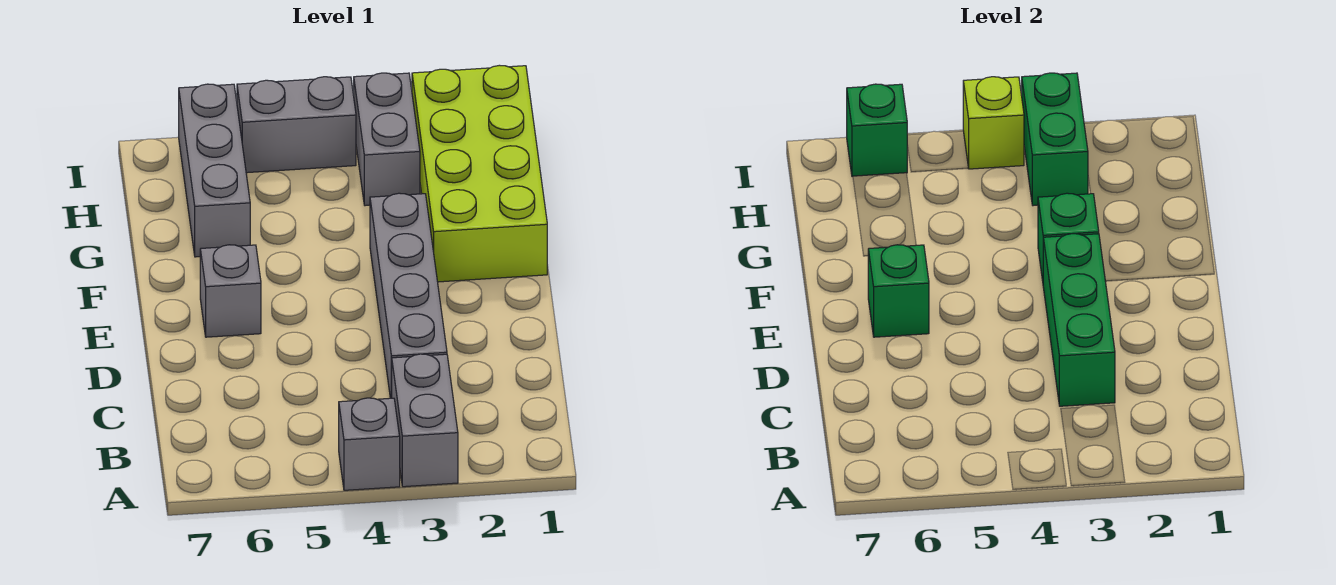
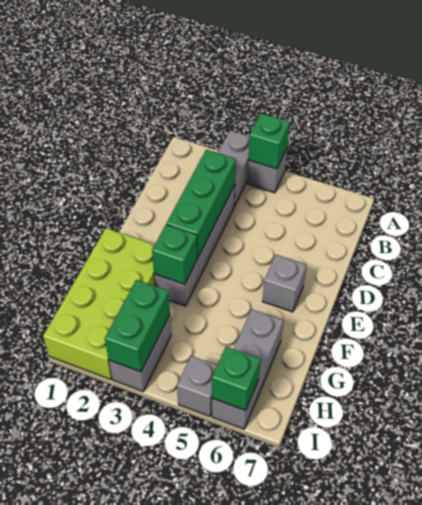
green brick E6 level 2 -> green brick A4 level 2
grey brick I4:I5 level 1 -> grey brick I5 level 1
lime brick I4 level 2 -> none

